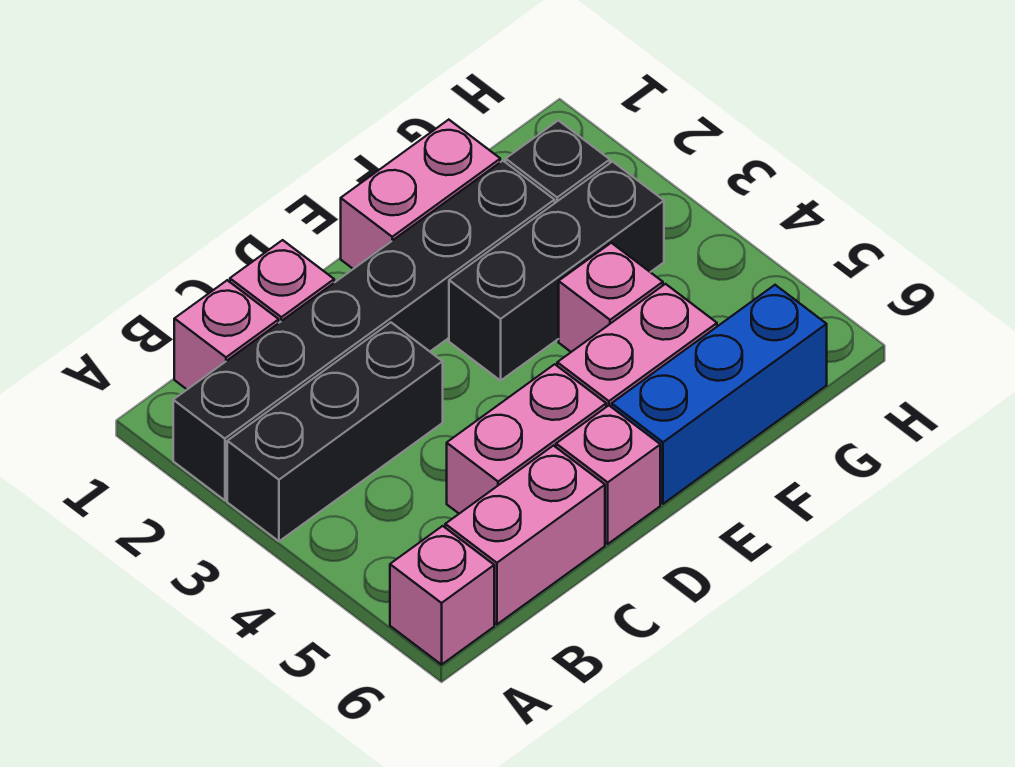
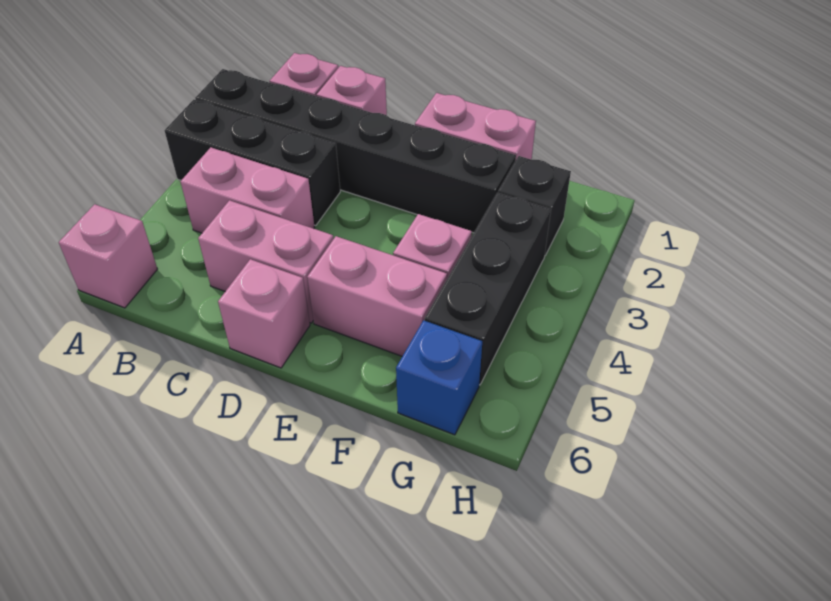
pink brick B6:C6 level 1 -> pink brick B4:C4 level 1
black brick E3:G3 level 1 -> black brick G3:G5 level 1
blue brick E6:G6 level 1 -> blue brick G6 level 1

